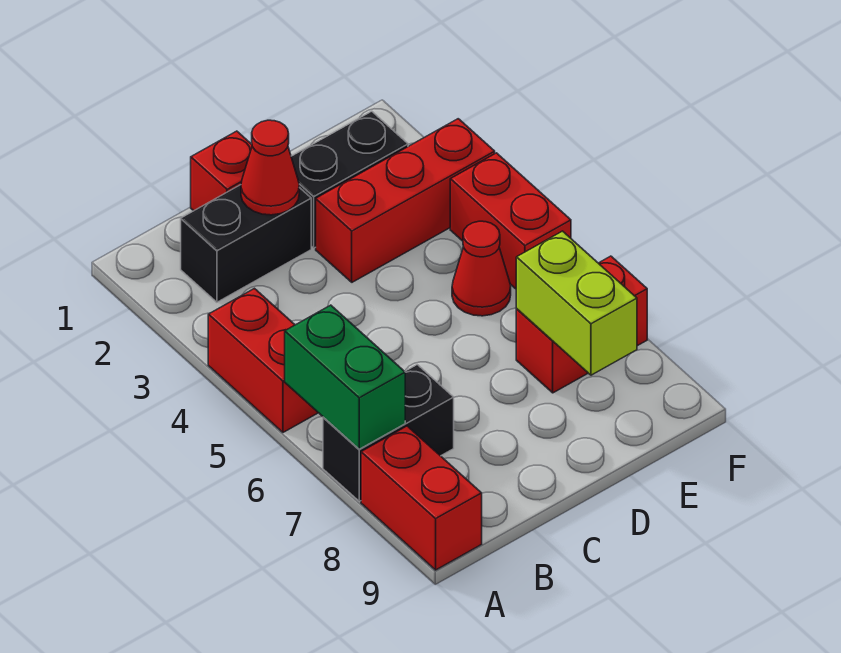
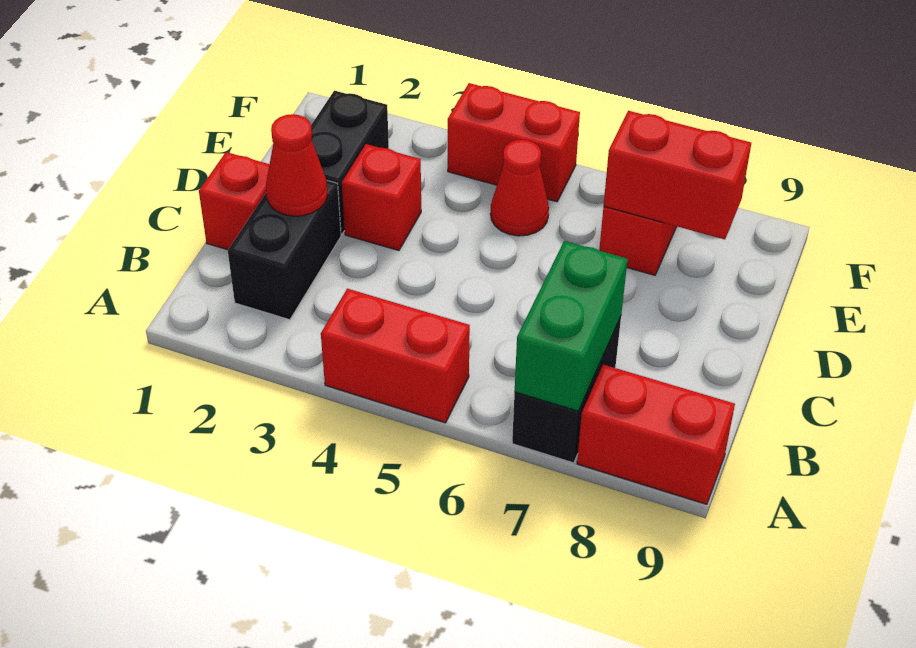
green brick A6:A7 level 2 -> green brick A7:B7 level 2
red brick D3:F3 level 1 -> red brick D3 level 1
lime brick E7:E8 level 2 -> red brick E7:E8 level 2

